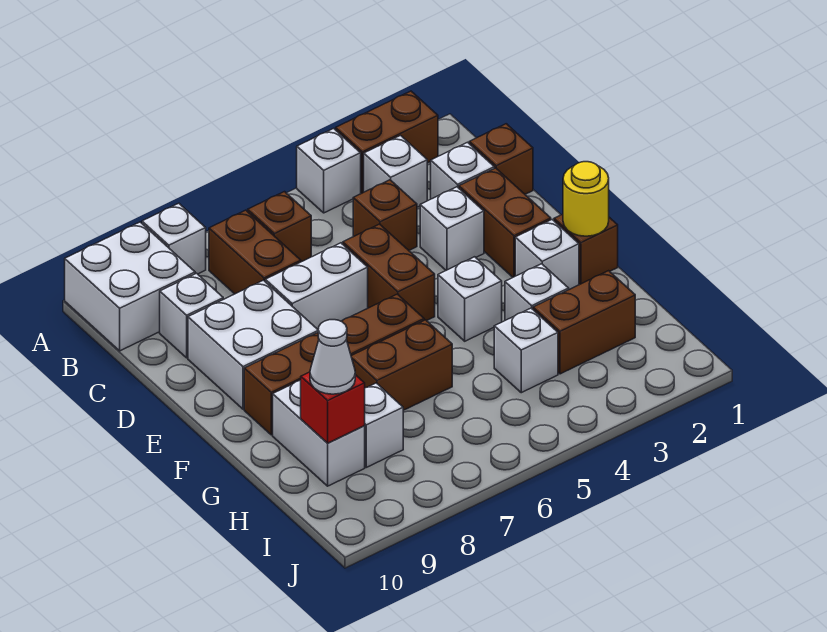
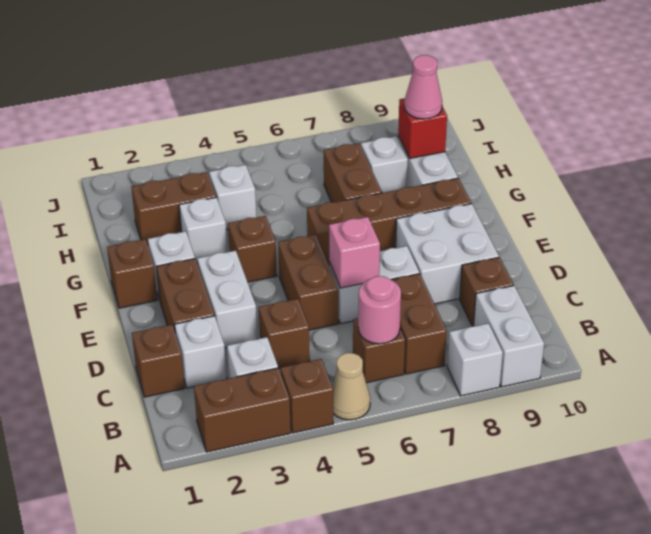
white brick A4 level 1 -> brown brick A4 level 1
none -> tan cone A5 level 1
white brick A9:B10 level 1 -> white brick A9:B9 level 1
none -> pink round brick B6 level 2
white brick C9 level 1 -> brown brick C9 level 1
white brick D3 level 1 -> white brick D3:E3 level 1
none -> pink brick D6 level 2
yellow round brick F1 level 2 -> none
white brick F4 level 1 -> brown brick F4 level 1
brown brick G6:G7 level 1 -> brown brick G7:H7 level 1
white cone H9 level 3 -> pink cone H9 level 3

